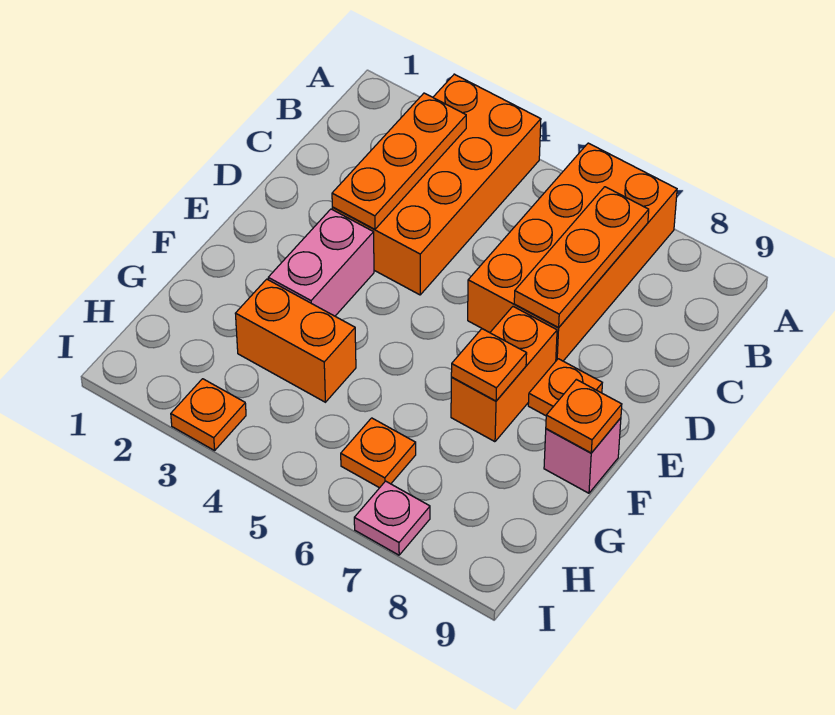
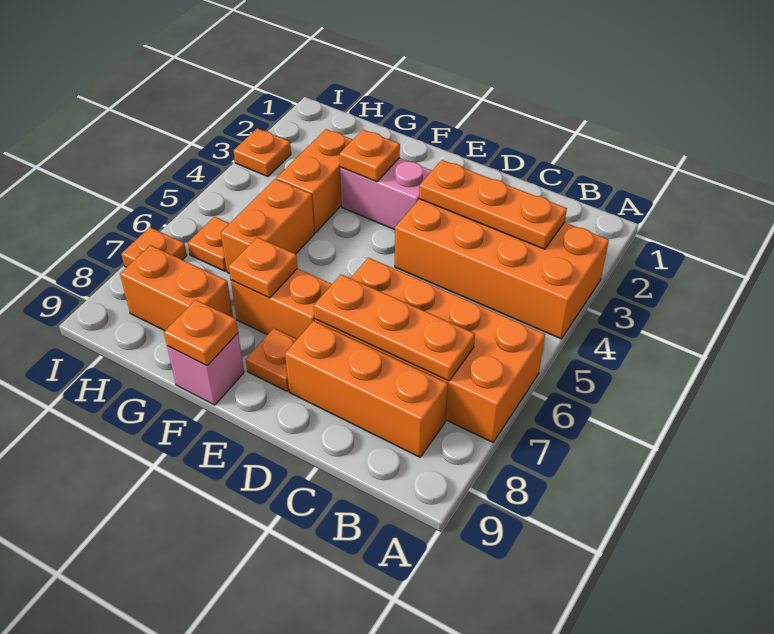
none -> orange brick B8:D8 level 1
none -> orange plate F3 level 2
none -> orange brick G5:G6 level 1
none -> orange brick G8:H8 level 1
pink plate I7 level 1 -> orange plate I7 level 1

